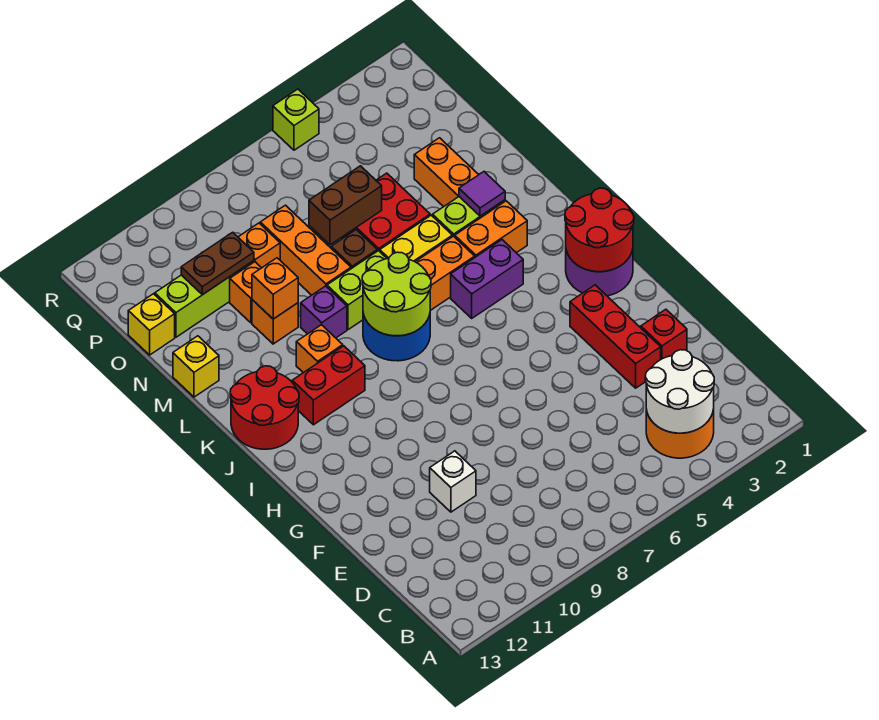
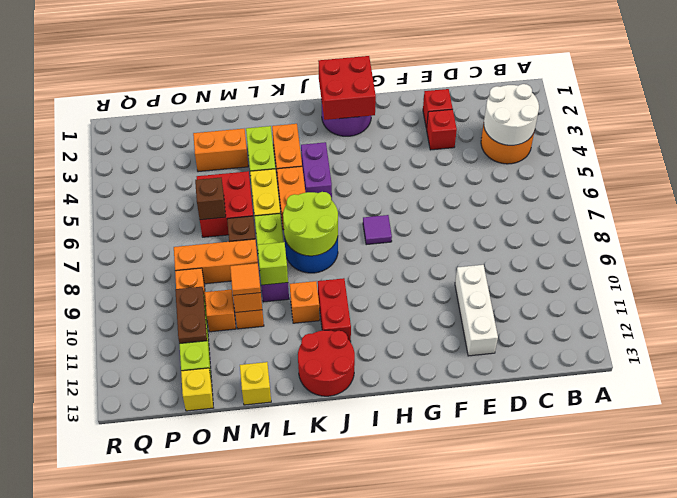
red brick E3:G3 level 1 -> red brick E3 level 1
white brick E10 level 1 -> white brick E10:E12 level 1
red round brick H1:I2 level 2 -> red brick H1:I2 level 2
purple tile L3 level 2 -> purple tile H7 level 1
none -> orange tile M10 level 3
brown brick N6:N7 level 2 -> brown brick N6 level 2
lime brick R5 level 1 -> lime brick L9 level 2

